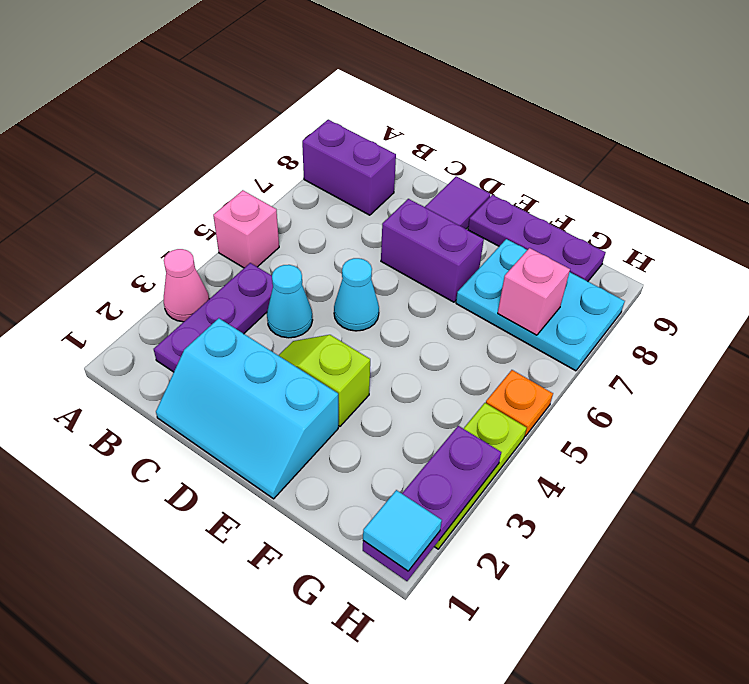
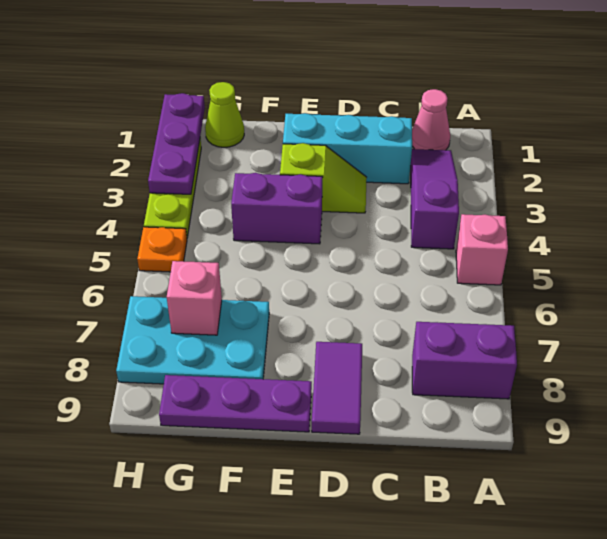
pink cone A3 level 1 -> pink cone B1 level 1
purple plate B2:B4 level 1 -> purple slope B2:B4 level 1 top 4
cyan cone C4 level 1 -> none
cyan cone D5 level 1 -> none
purple brick D7:E7 level 1 -> purple brick E4:F4 level 1
none -> lime cone G1 level 1
cyan tile H1 level 3 -> none

